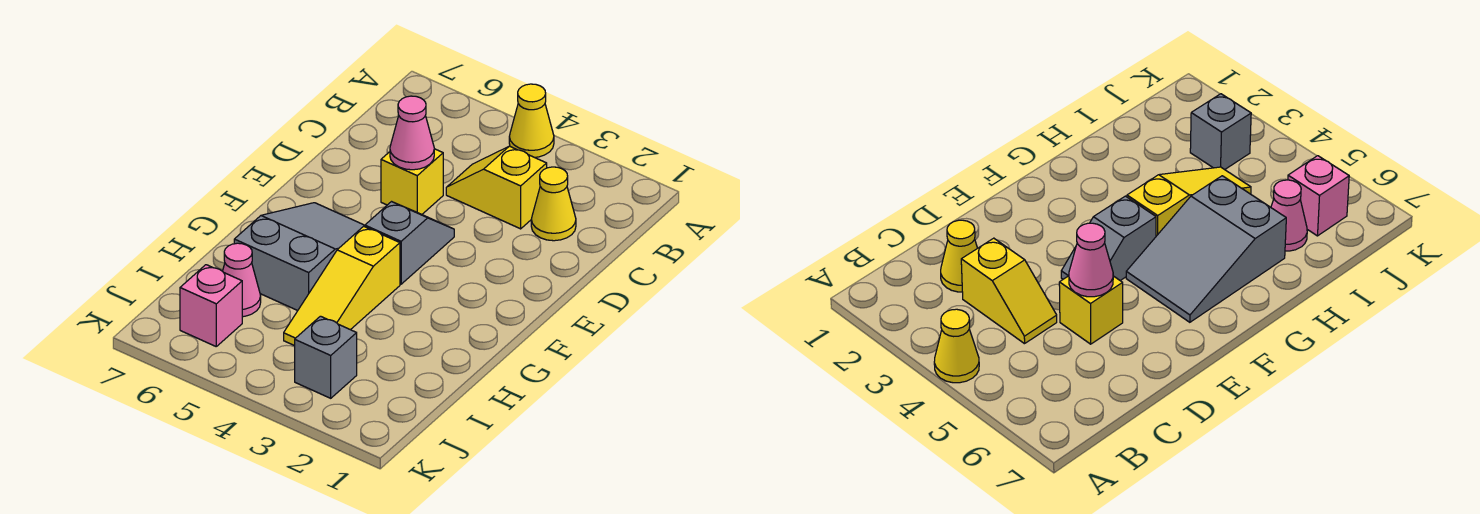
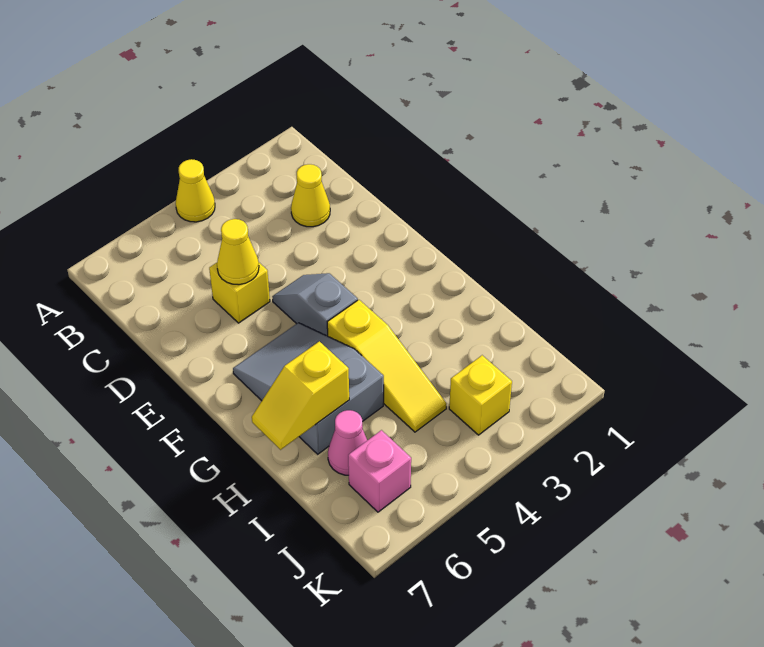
yellow slope C3:C4 level 1 top 3 -> yellow slope H6:H7 level 2 top 6
pink cone D5 level 2 -> yellow cone D5 level 2
grey brick J3 level 1 -> yellow brick J3 level 1

